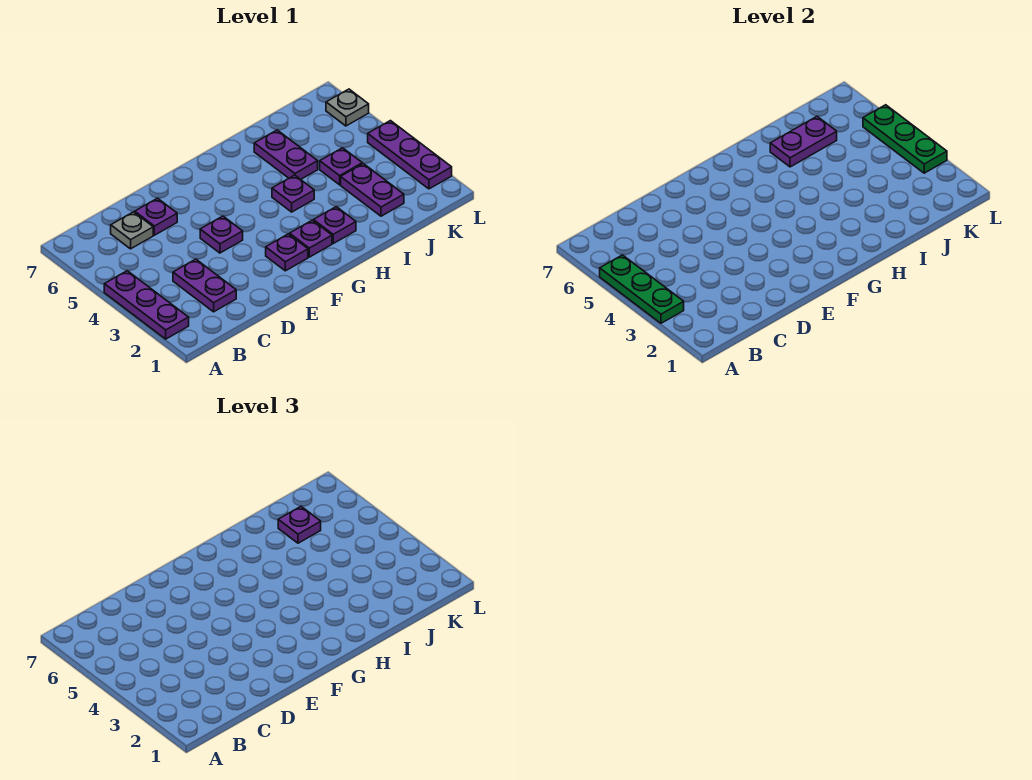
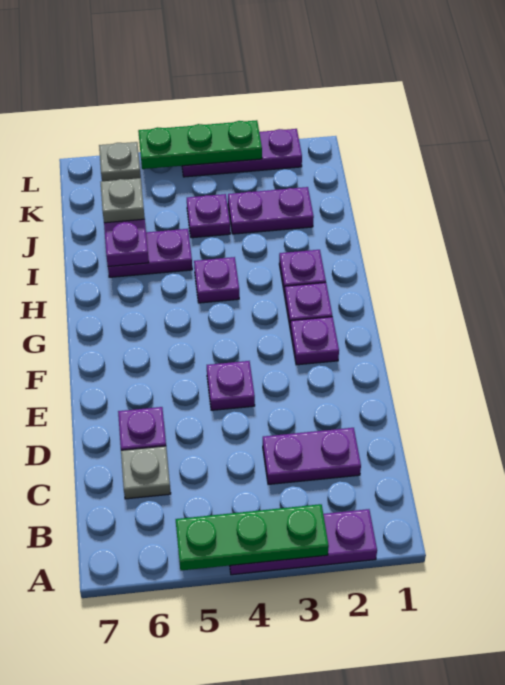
purple plate J6 level 3 -> grey plate J6 level 3

